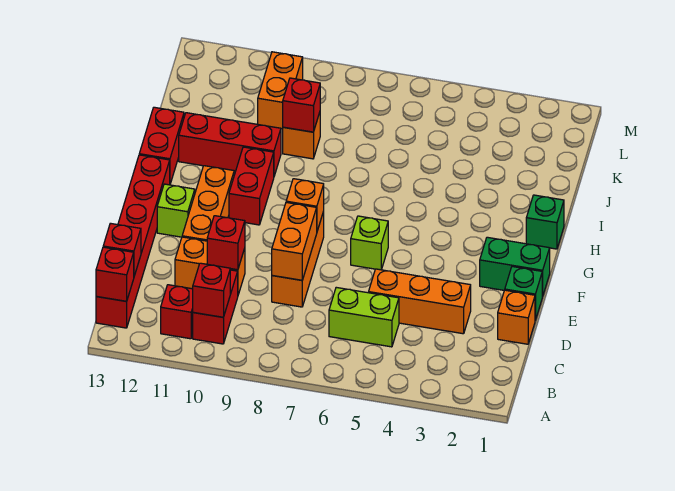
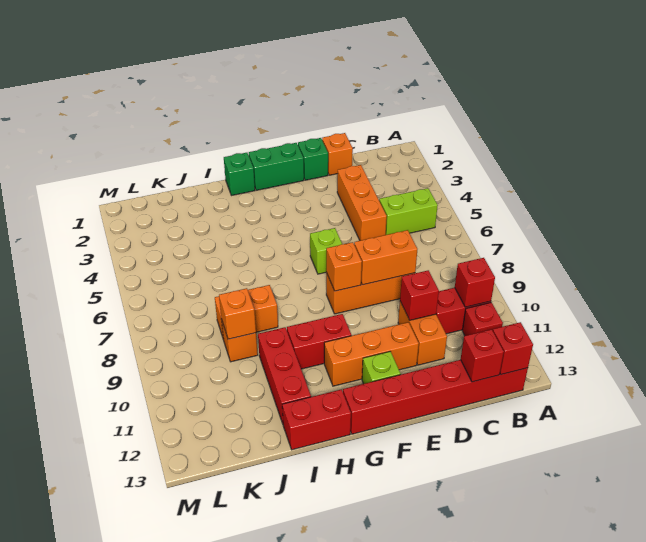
lime brick C5:C6 level 1 -> lime brick B5:C5 level 1
green brick F1:F2 level 1 -> green brick F1:G1 level 1
red brick J9 level 2 -> orange brick J9 level 2
orange brick K10:L10 level 1 -> orange brick I8:J8 level 1

